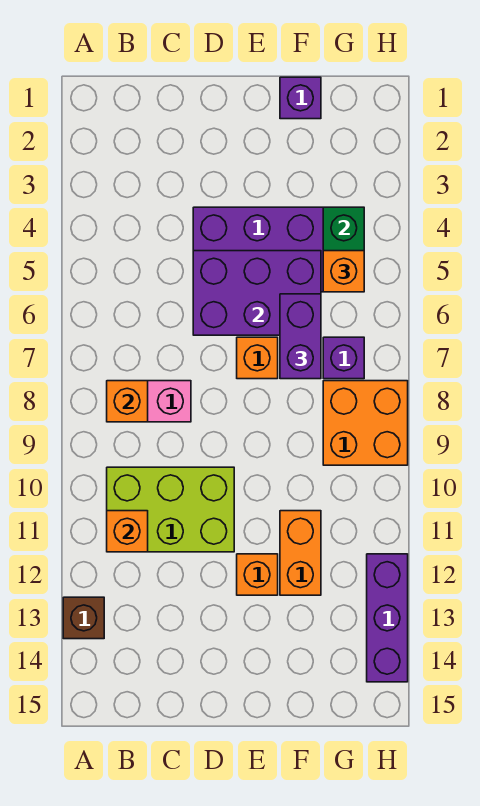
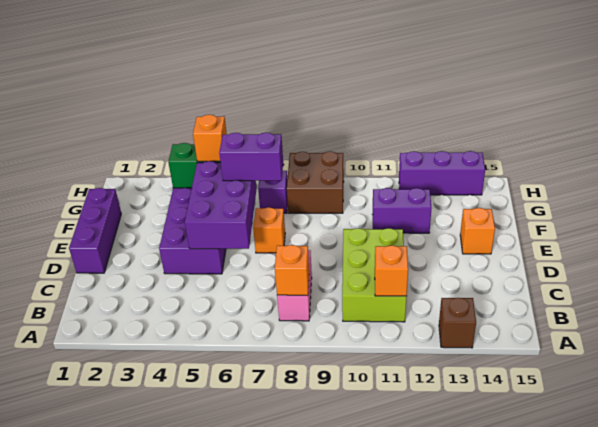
orange brick E12 level 1 -> orange brick E14 level 1
purple brick F1 level 1 -> purple brick D1:F1 level 1
orange brick F11:F12 level 1 -> purple brick F11:F12 level 1
orange brick G8:H9 level 1 -> brown brick G8:H9 level 1

